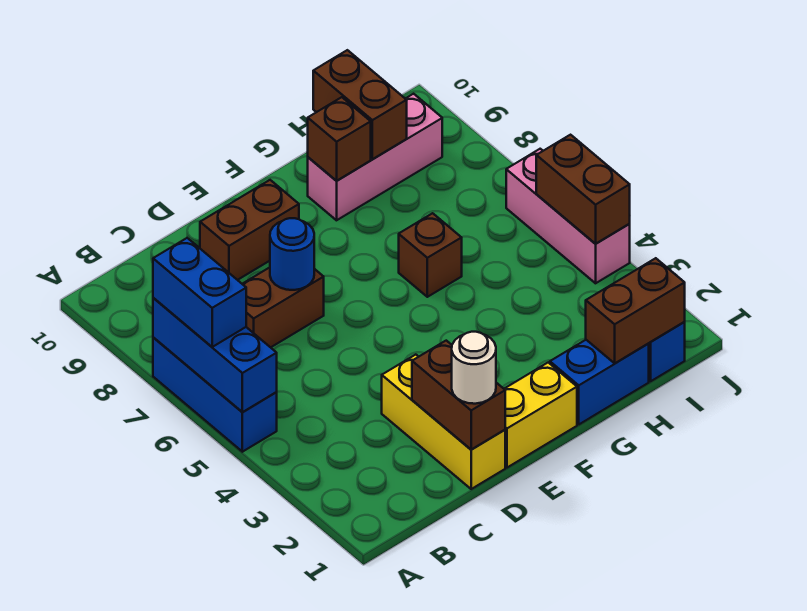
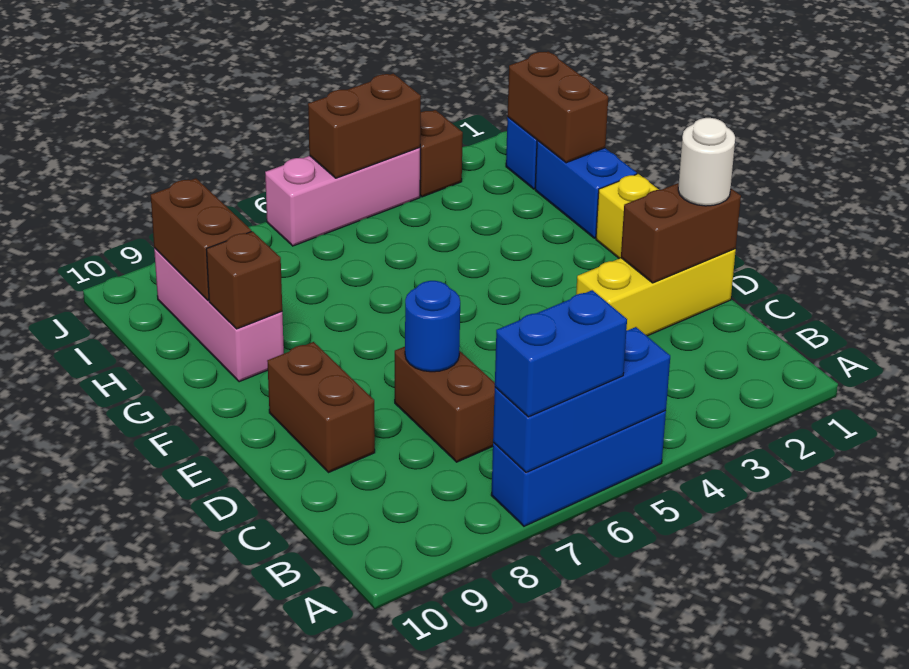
brown brick G6 level 1 -> brown brick J3 level 1
brown brick H9:H10 level 2 -> brown brick H9:I9 level 2

